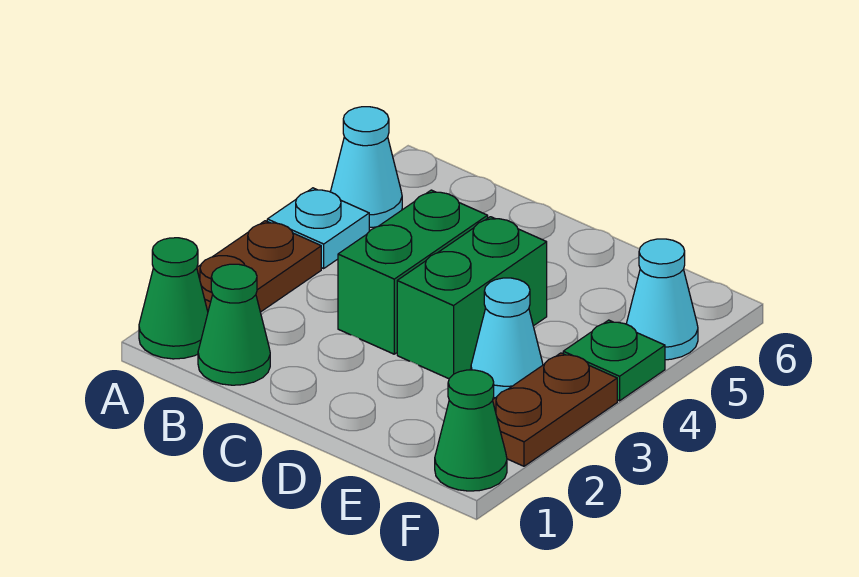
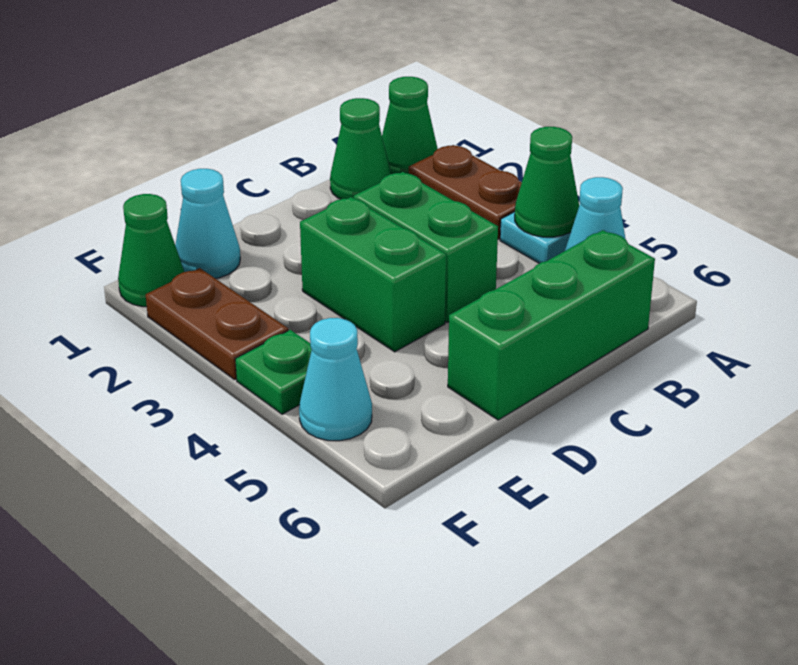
none -> green cone A4 level 2
none -> green brick B6:D6 level 1
cyan cone E3 level 1 -> cyan cone E1 level 1

